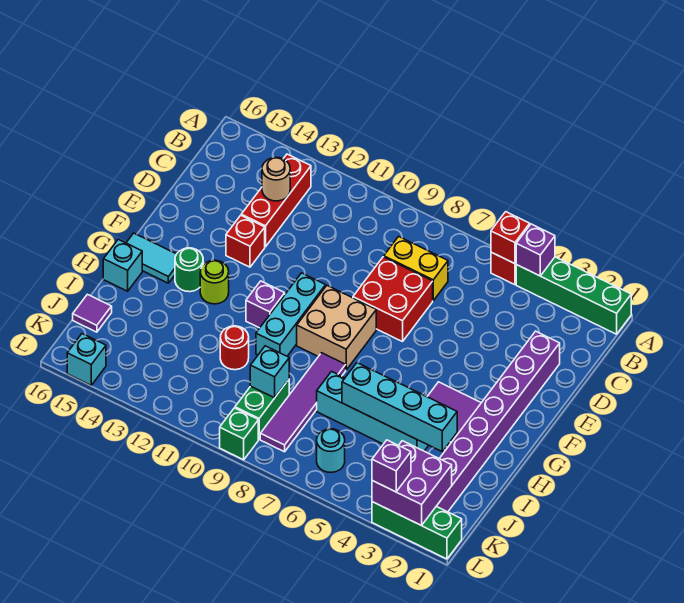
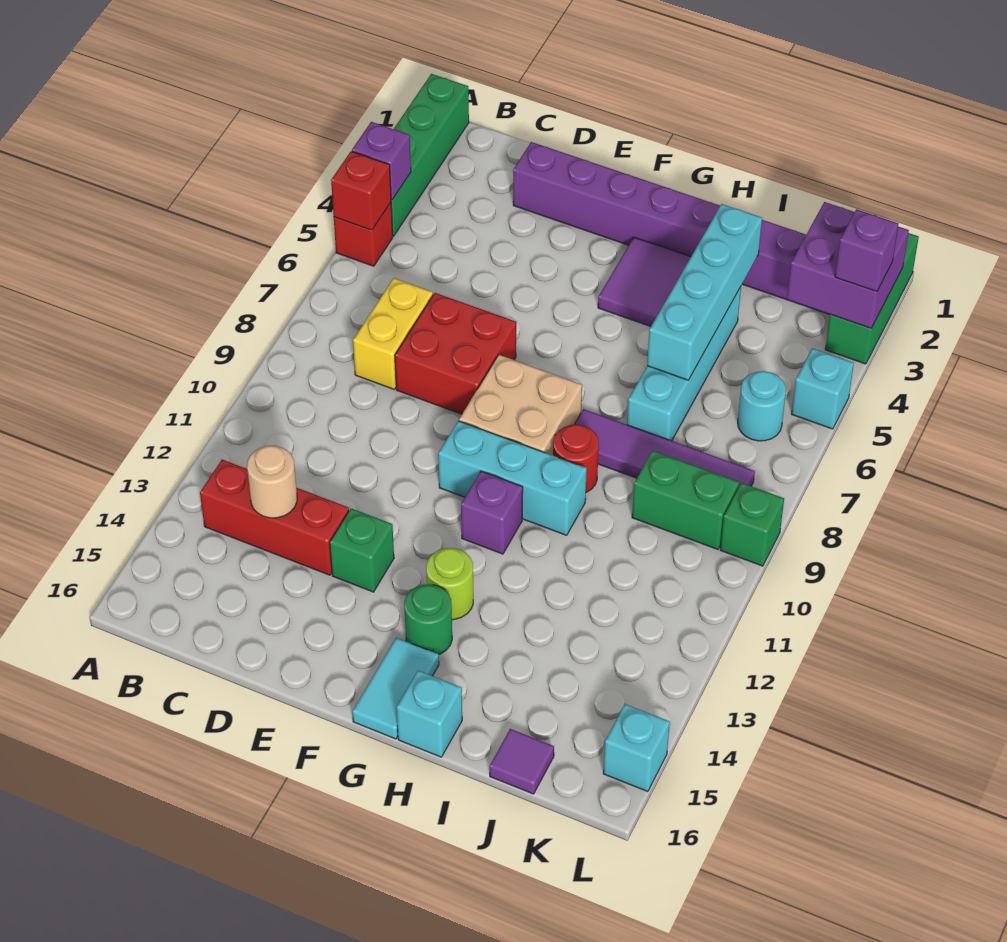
red brick E13 level 1 -> green brick E13 level 1
red round brick I11 level 1 -> red round brick H9 level 1
cyan brick J9 level 2 -> cyan brick L5 level 1

